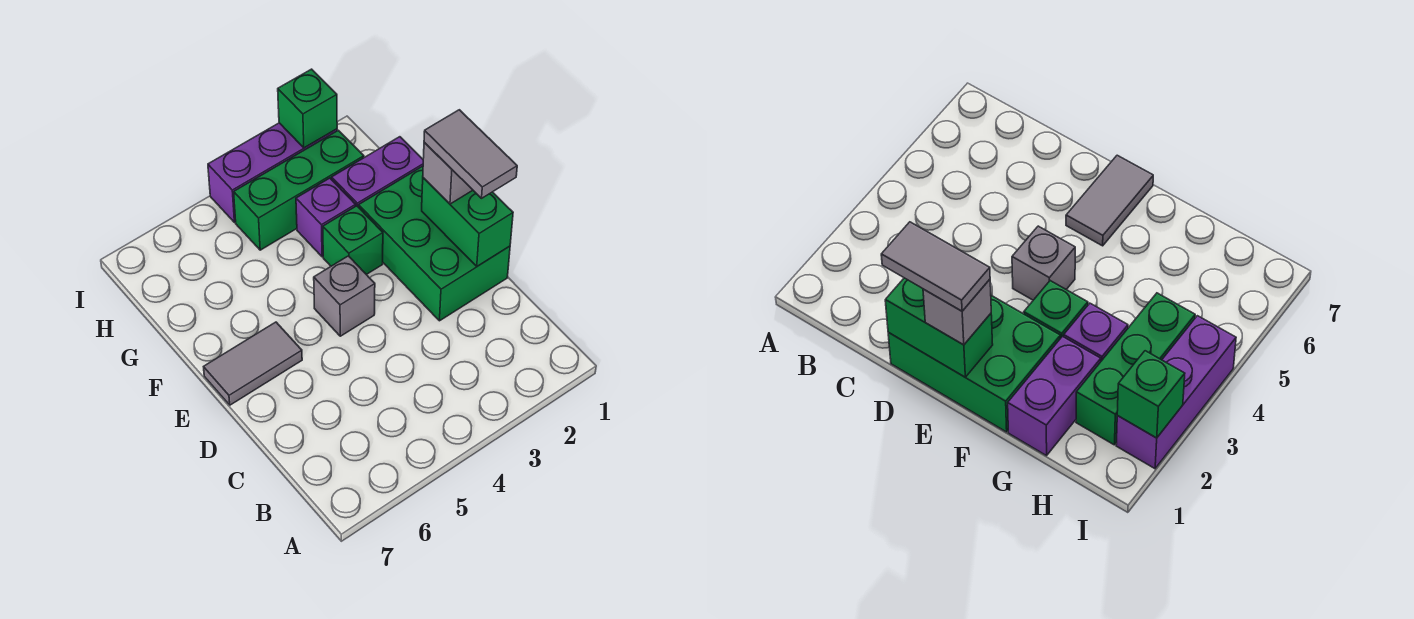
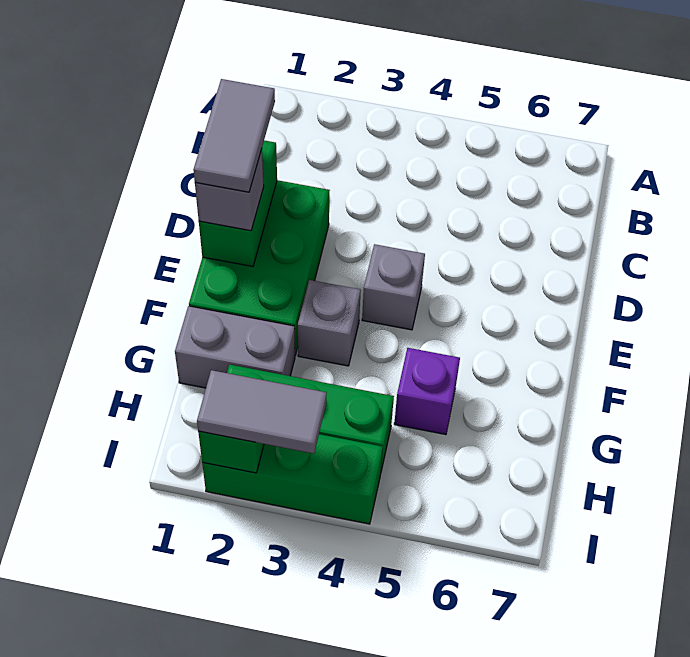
grey tile E6:E7 level 1 -> grey tile I2:I3 level 3
green brick F3 level 1 -> grey brick F3 level 1
purple brick G1:G2 level 1 -> grey brick G1:G2 level 1
purple brick G3 level 1 -> purple brick G5 level 1
purple brick I2:I4 level 1 -> green brick I2:I4 level 1

